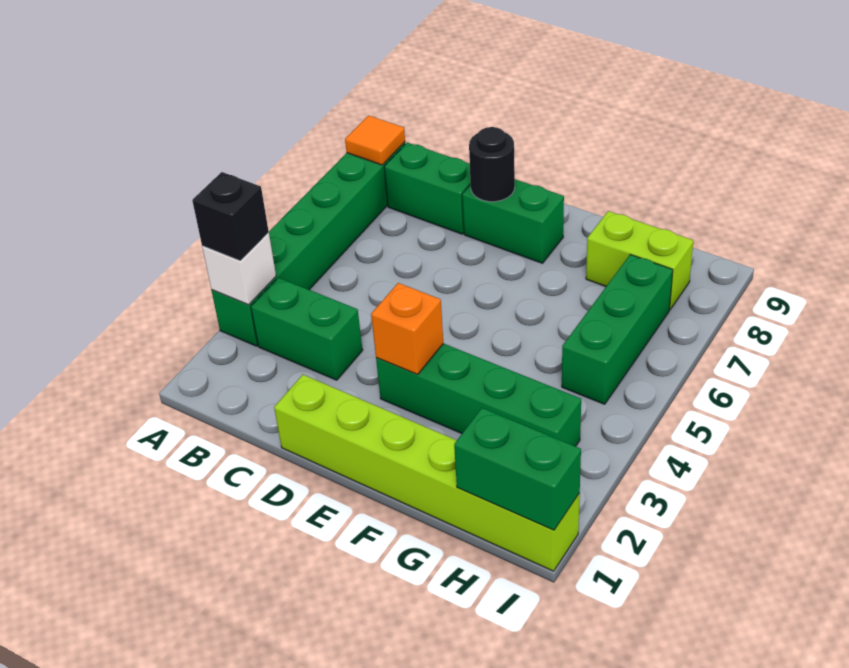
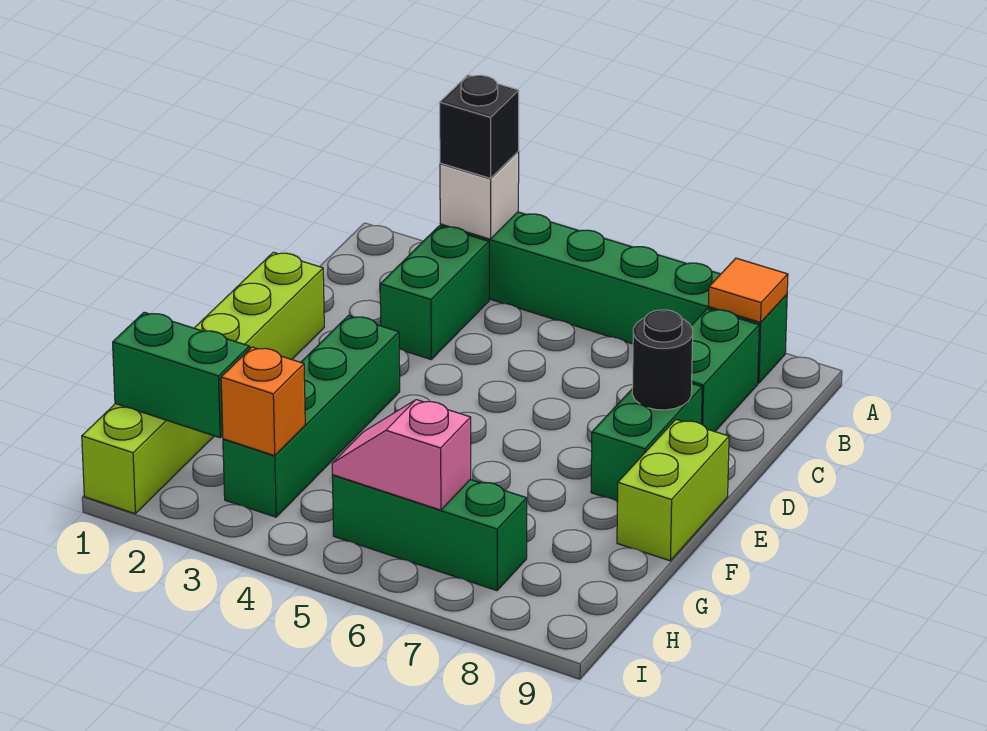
orange brick E3 level 2 -> orange brick H3 level 2
lime brick G8:H8 level 1 -> lime brick E9:F9 level 1
green brick H1:I1 level 2 -> green brick H1:H2 level 2
none -> pink slope H5:H6 level 2 top 6

